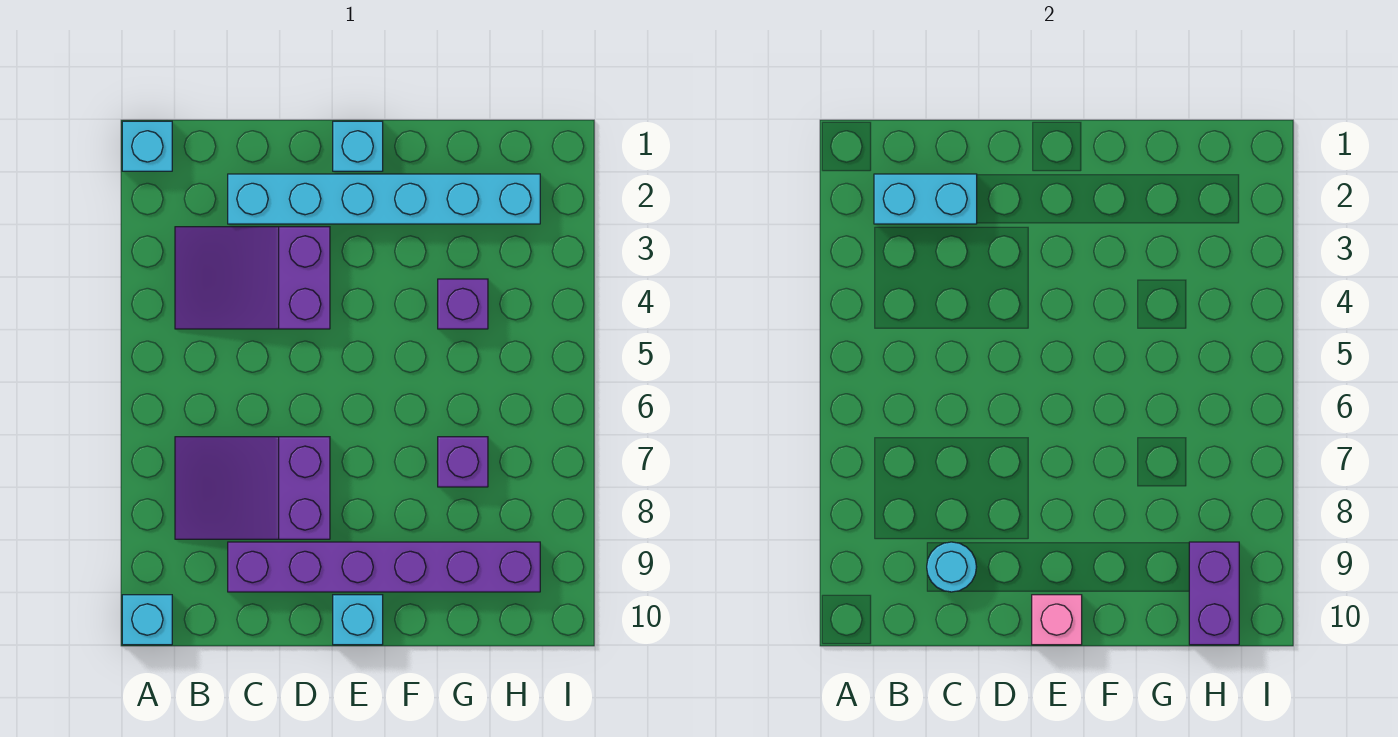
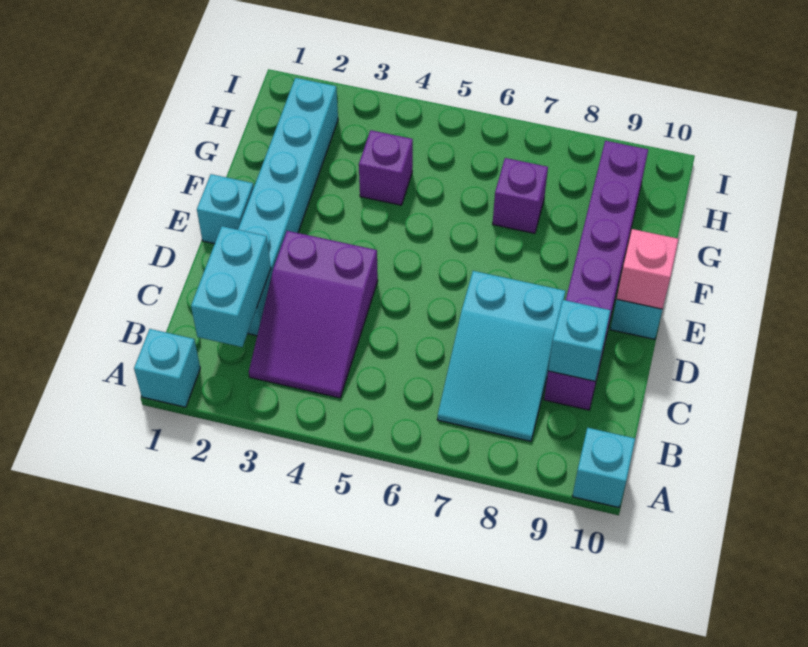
purple slope B7:D8 level 1 top D -> cyan slope B7:D8 level 1 top D
cyan round brick C9 level 2 -> cyan brick C9 level 2
purple brick H9:H10 level 2 -> none

